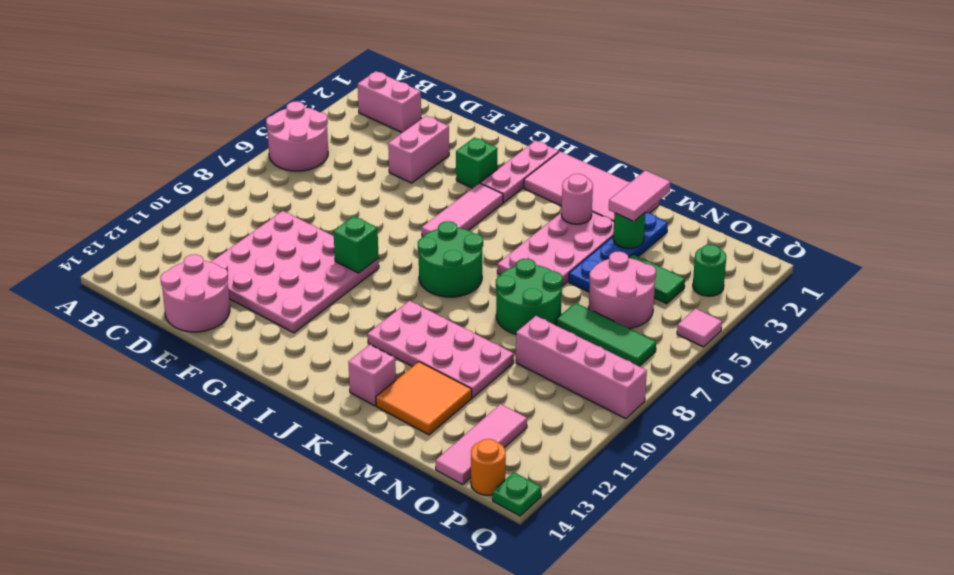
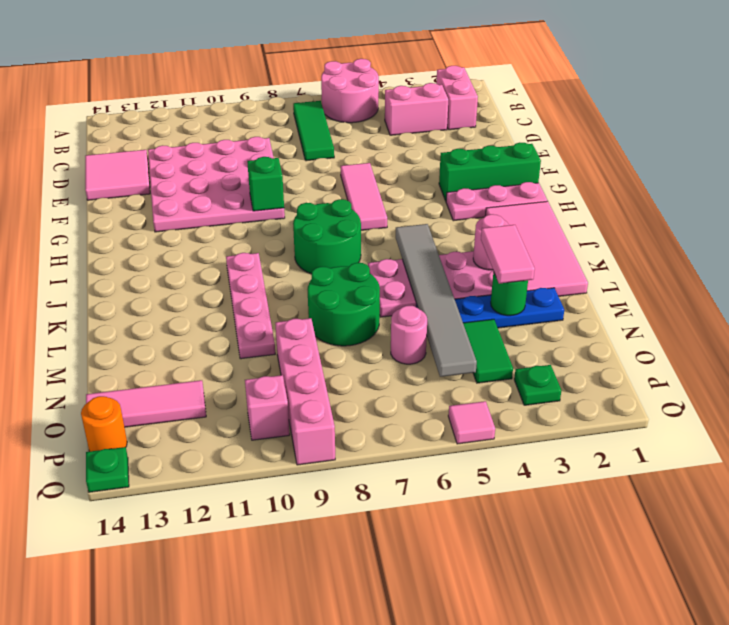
pink round brick D13:E14 level 1 -> pink tile D13:E14 level 1
pink brick E3:E4 level 1 -> pink brick C3:C4 level 1
green brick G3 level 1 -> green brick G1:G3 level 1
pink tile H4:H6 level 1 -> pink tile F6:H6 level 1
none -> grey tile J5:O5 level 2
pink plate J10:M11 level 1 -> pink plate J10:M10 level 1
pink brick K13 level 1 -> pink brick P10 level 1
orange tile L12:M13 level 1 -> none
pink tile M2:M3 level 3 -> pink tile L3:M3 level 3
pink round brick N5:O6 level 1 -> pink round brick N6 level 1
green tile N7:P7 level 1 -> green tile B7:D7 level 1
green round brick P3 level 1 -> green plate P3 level 1

